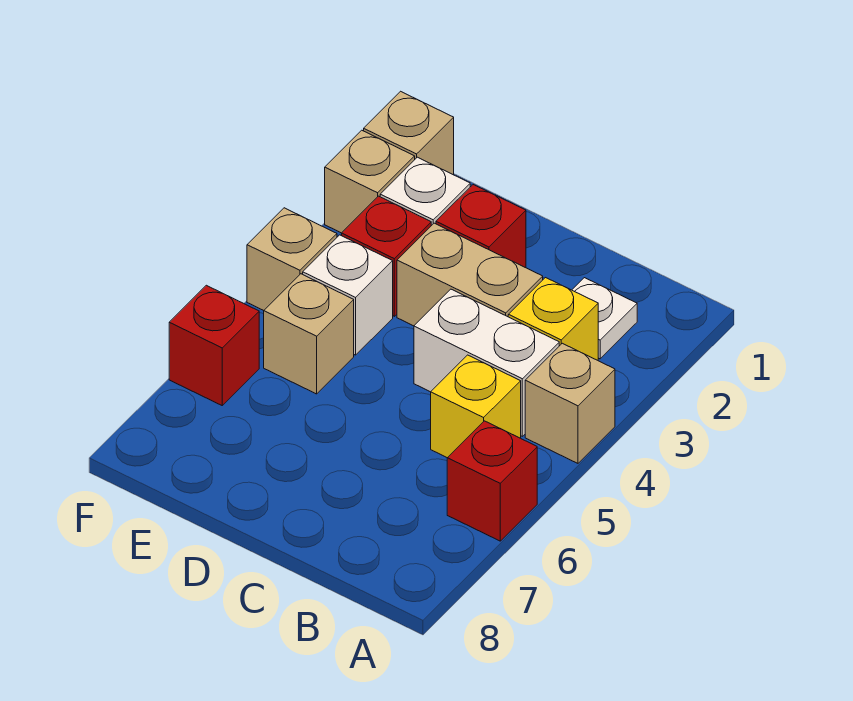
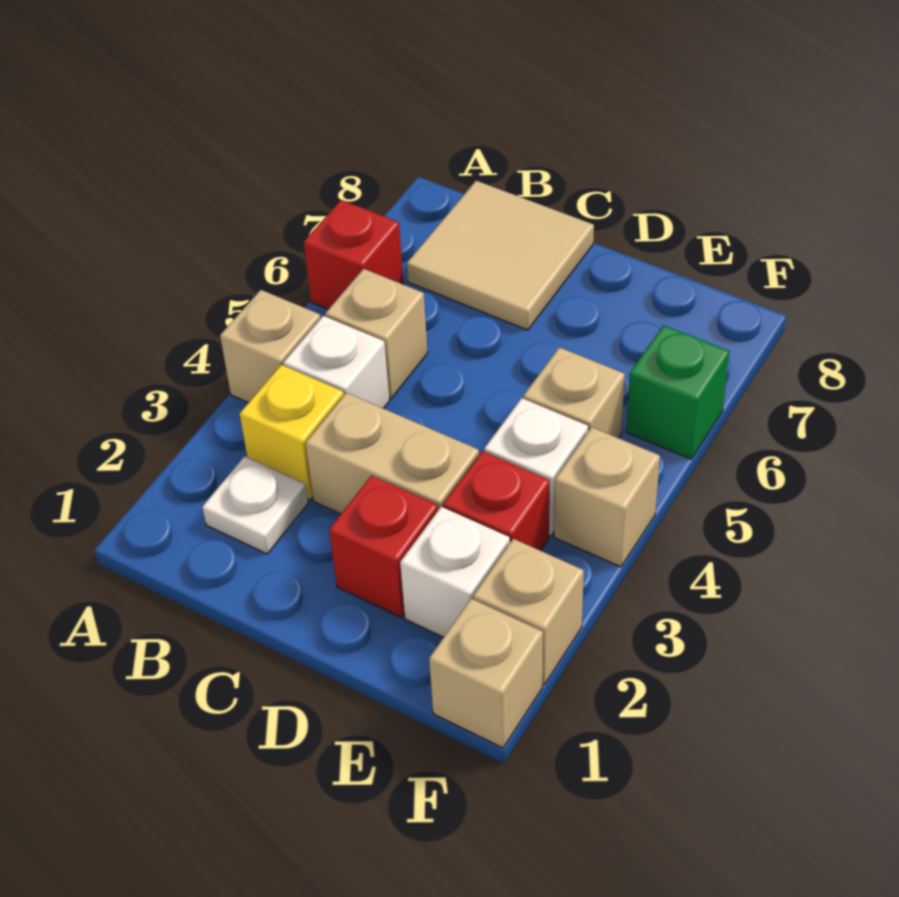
white brick B4:C4 level 1 -> white brick B4 level 1
yellow brick B5 level 1 -> tan brick B5 level 1
none -> tan tile B7:C8 level 1
red brick F6 level 1 -> green brick F6 level 1

